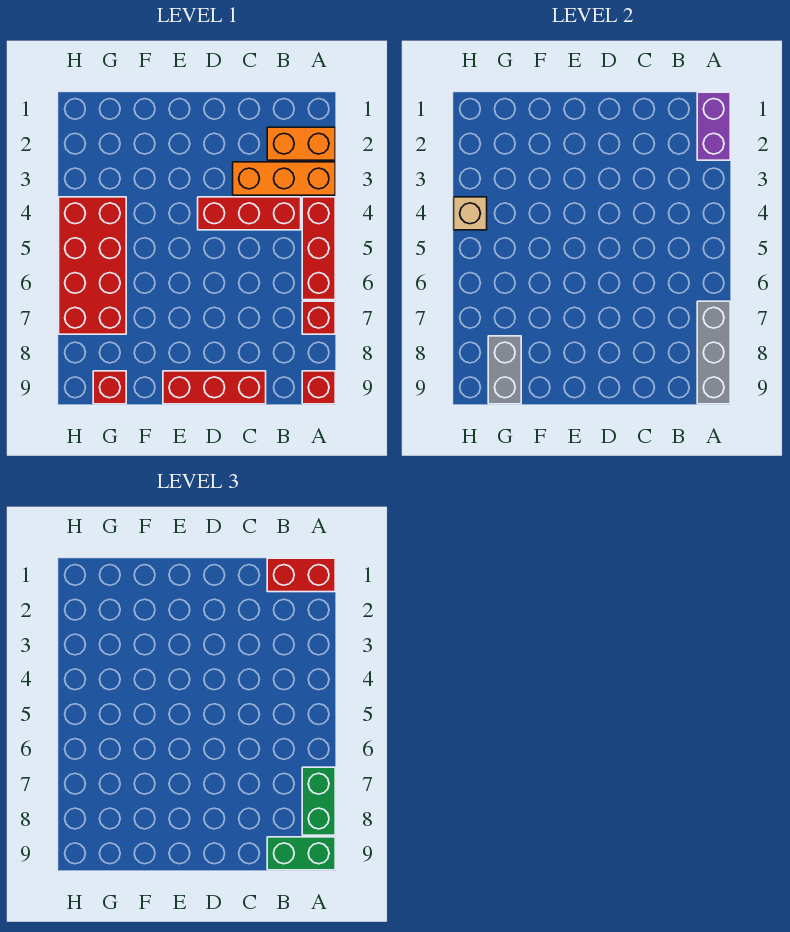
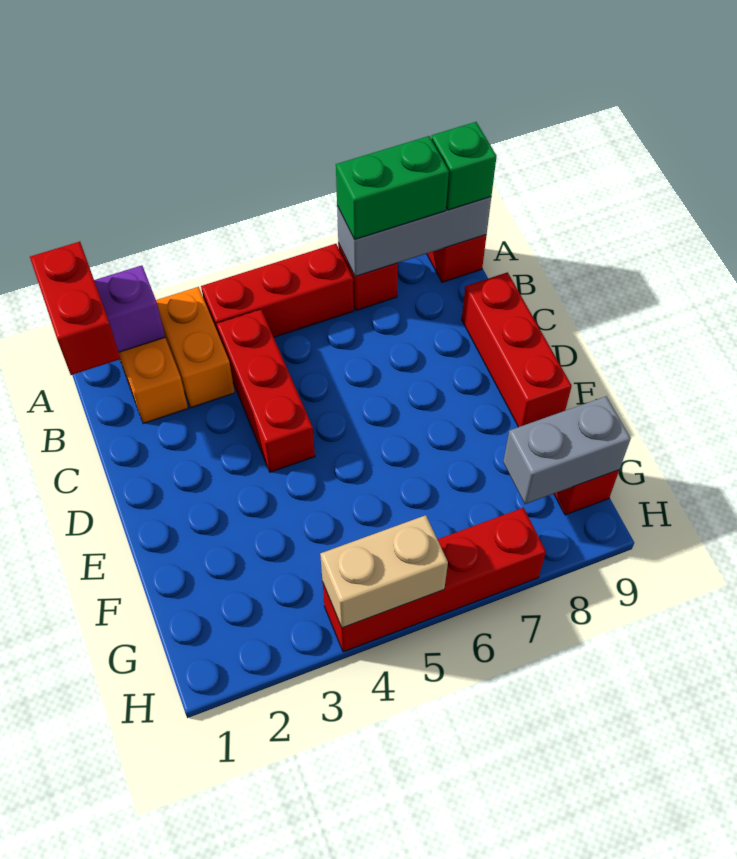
orange brick A3:C3 level 1 -> orange brick A3:B3 level 1
green brick A9:B9 level 3 -> green brick A9 level 3
red brick G4:H7 level 1 -> red brick H4:H7 level 1
tan brick H4 level 2 -> tan brick H4:H5 level 2

